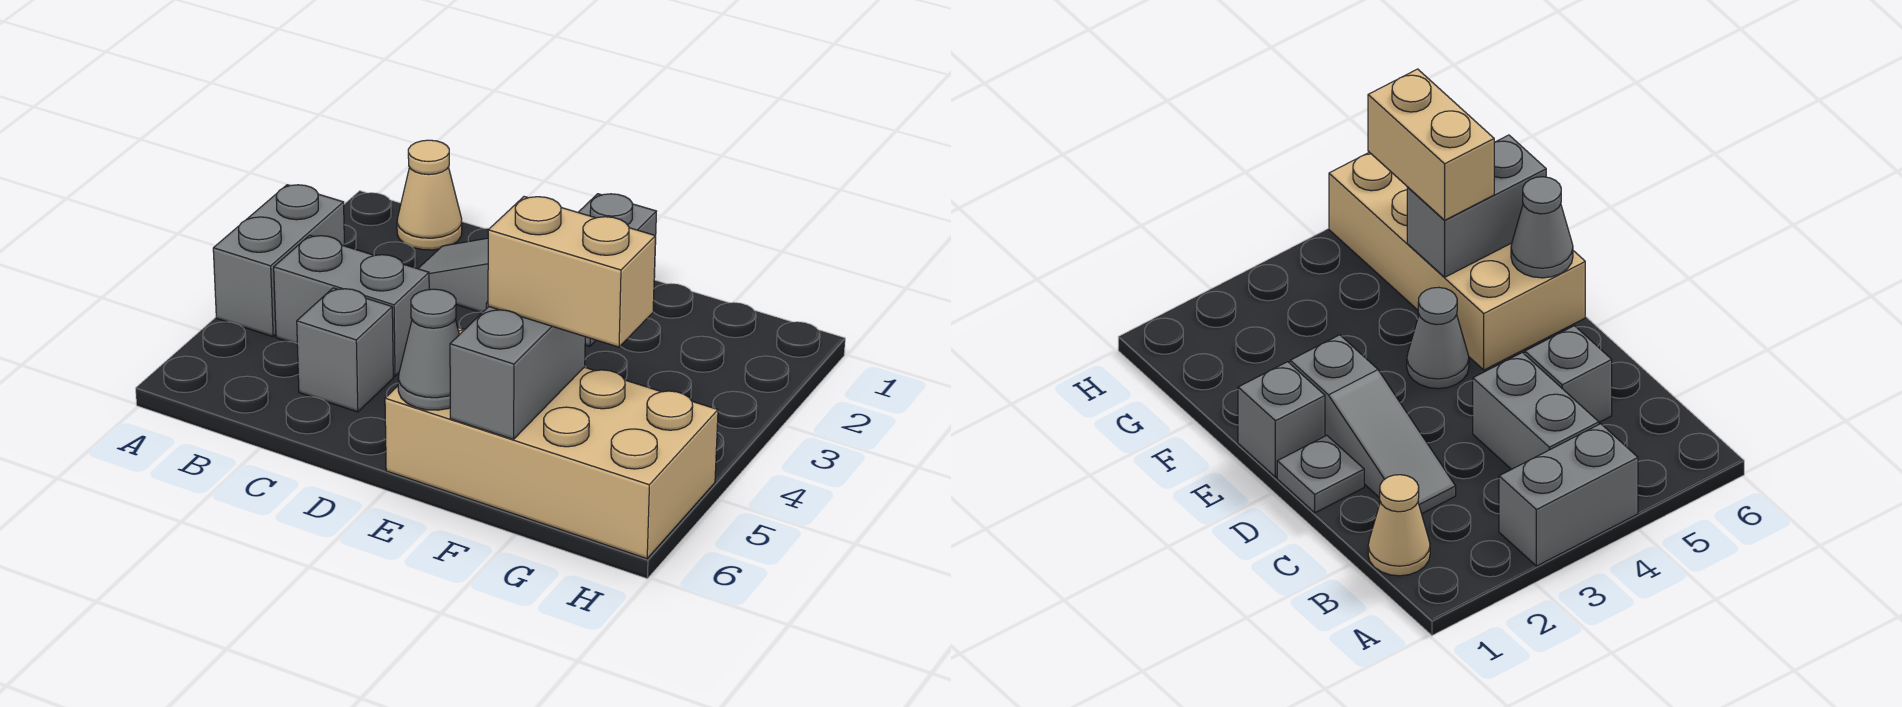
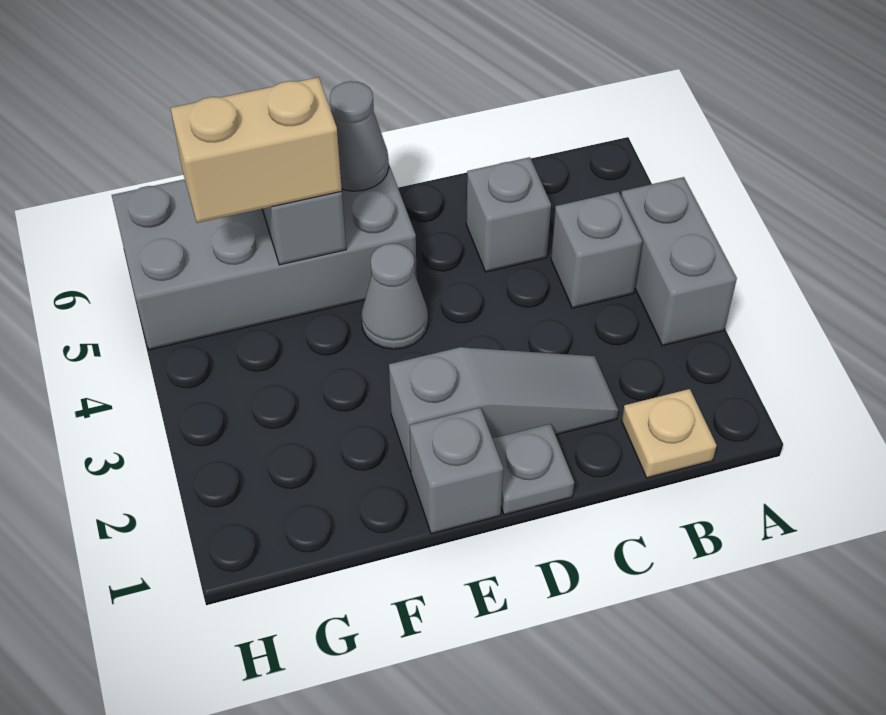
tan cone B1 level 1 -> tan plate B1 level 1
grey brick B4:C4 level 1 -> grey brick B4 level 1
tan brick E5:H6 level 1 -> grey brick E5:H6 level 1

